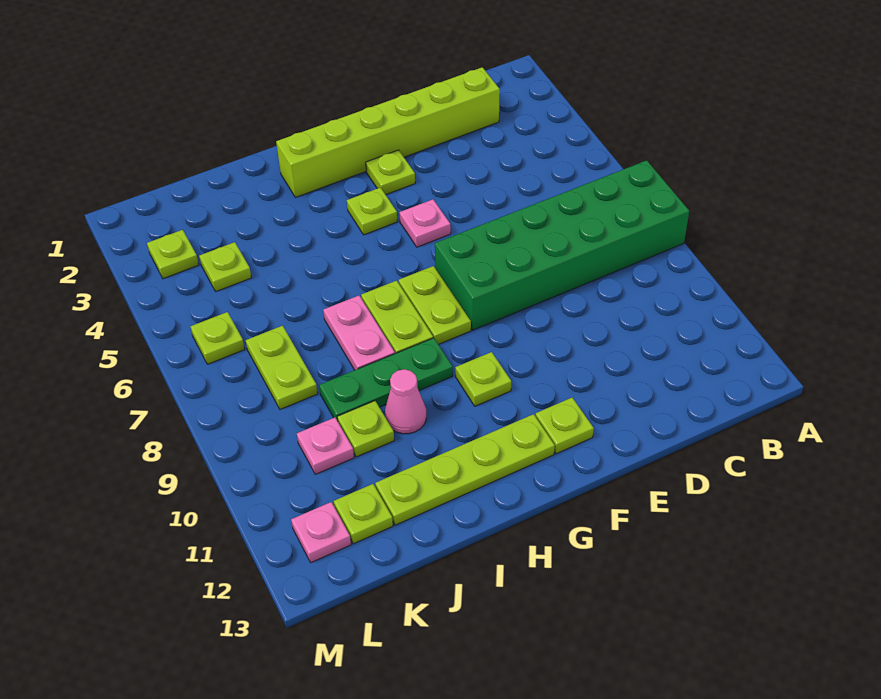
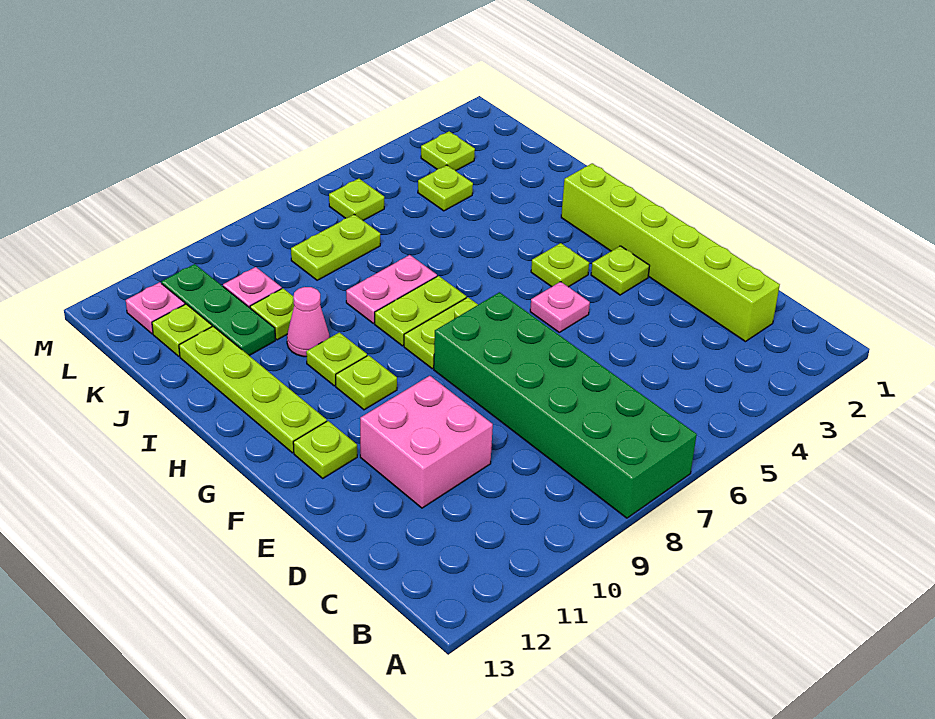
none -> pink brick D10:E11 level 1
green plate H9:J9 level 1 -> green plate J11:L11 level 1
none -> lime plate H10 level 1

